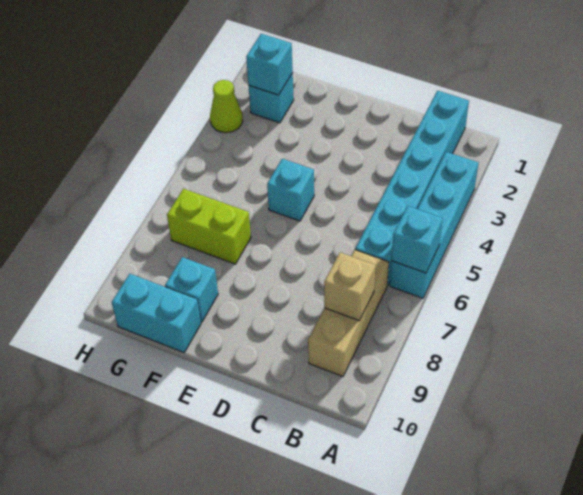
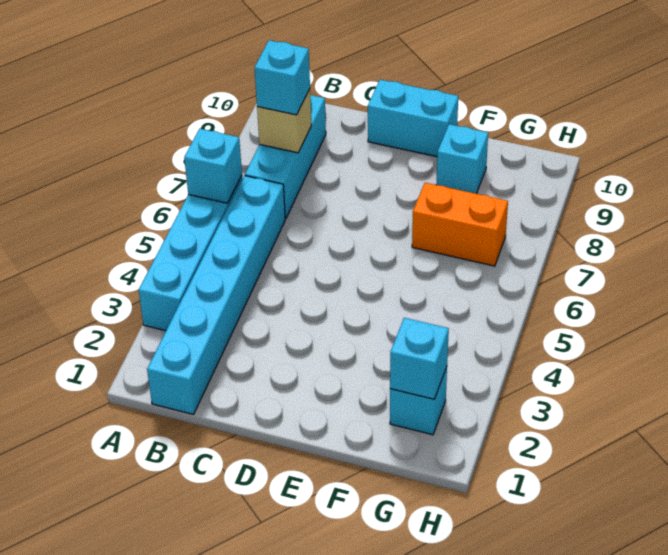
tan brick B7:B9 level 1 -> cyan brick B7:B9 level 1
cyan brick E5 level 1 -> cyan brick B8 level 3
lime brick F7:G7 level 1 -> orange brick F7:G7 level 1
cyan brick F10:G10 level 1 -> cyan brick D10:E10 level 1
lime cone H3 level 1 -> none

